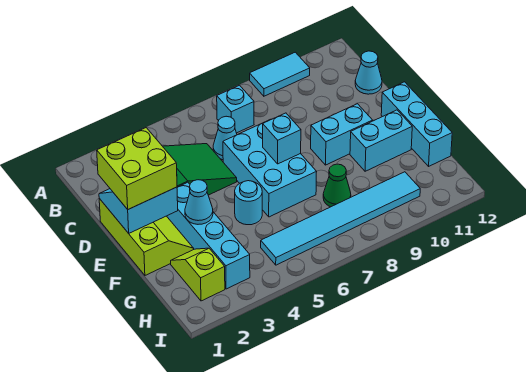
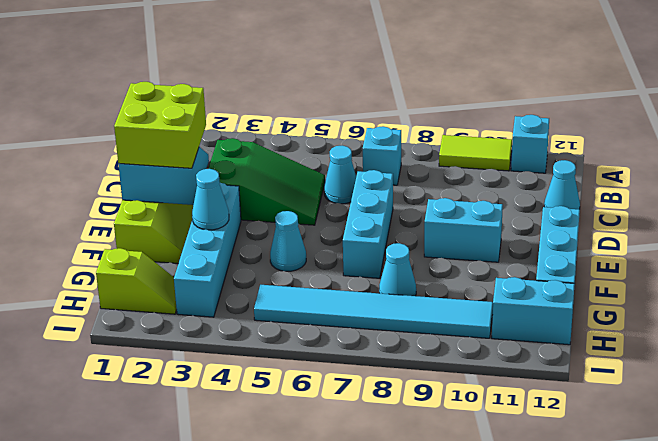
cyan tile A9:A10 level 1 -> lime tile A9:A10 level 1
cyan brick D6:F7 level 1 -> cyan brick D7:F7 level 1
cyan brick E7 level 2 -> cyan brick A11 level 1
cyan round brick F5 level 1 -> cyan cone F5 level 1
cyan brick F10:F11 level 1 -> cyan brick H11:H12 level 1
lime slope G2:H2 level 1 top H -> lime slope H1:H2 level 1 top 1
green cone G8 level 1 -> cyan cone G8 level 1

